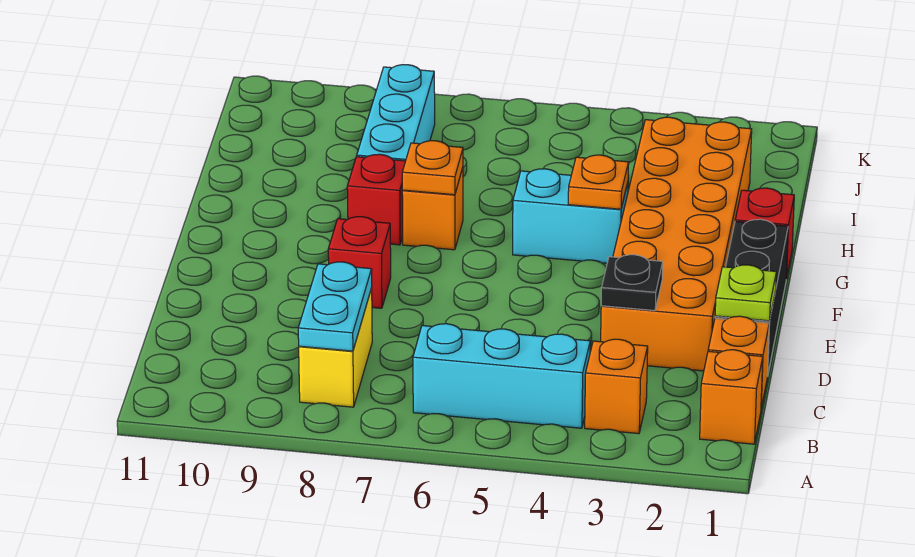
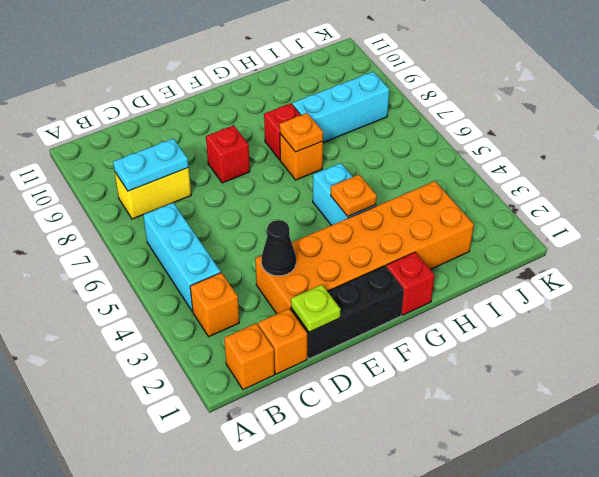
black plate D3 level 2 -> black cone D3 level 2

